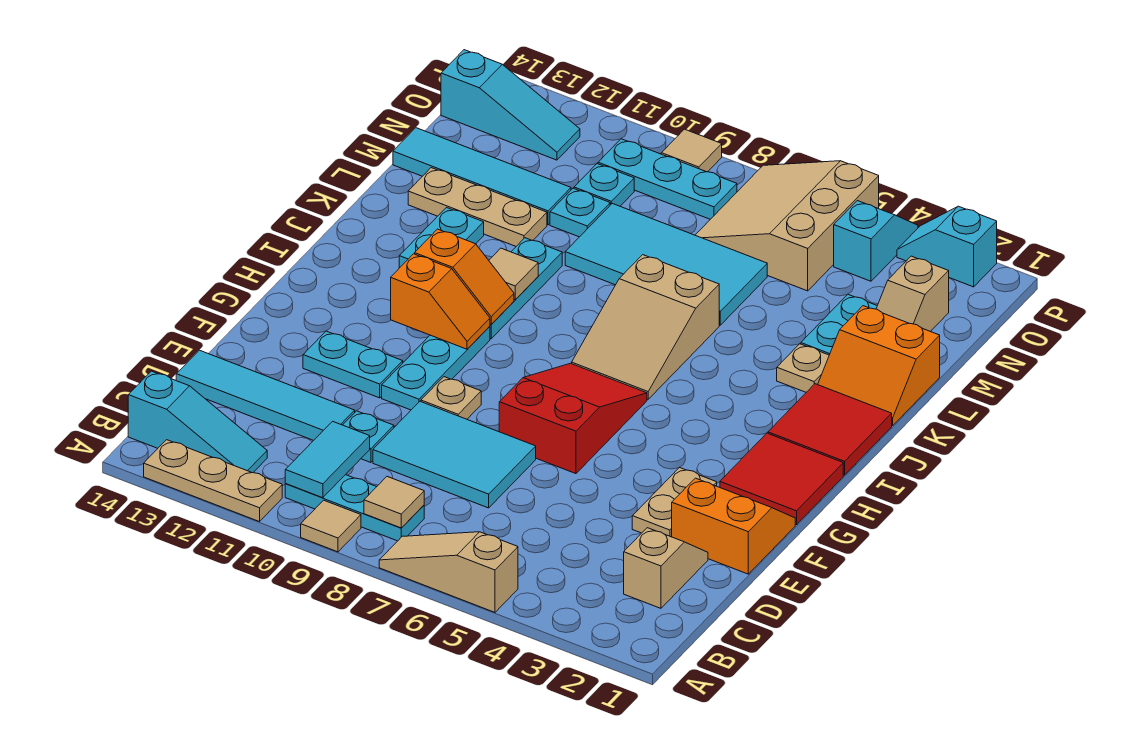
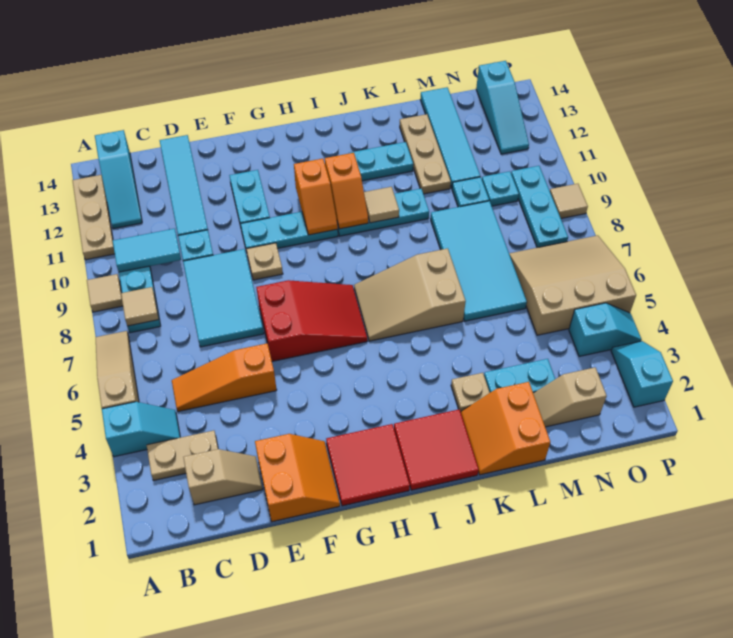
none -> cyan slope A4:B4 level 1 top A
none -> orange slope C5:E5 level 1 top E
tan plate E3:F3 level 1 -> tan plate B3:C3 level 1

